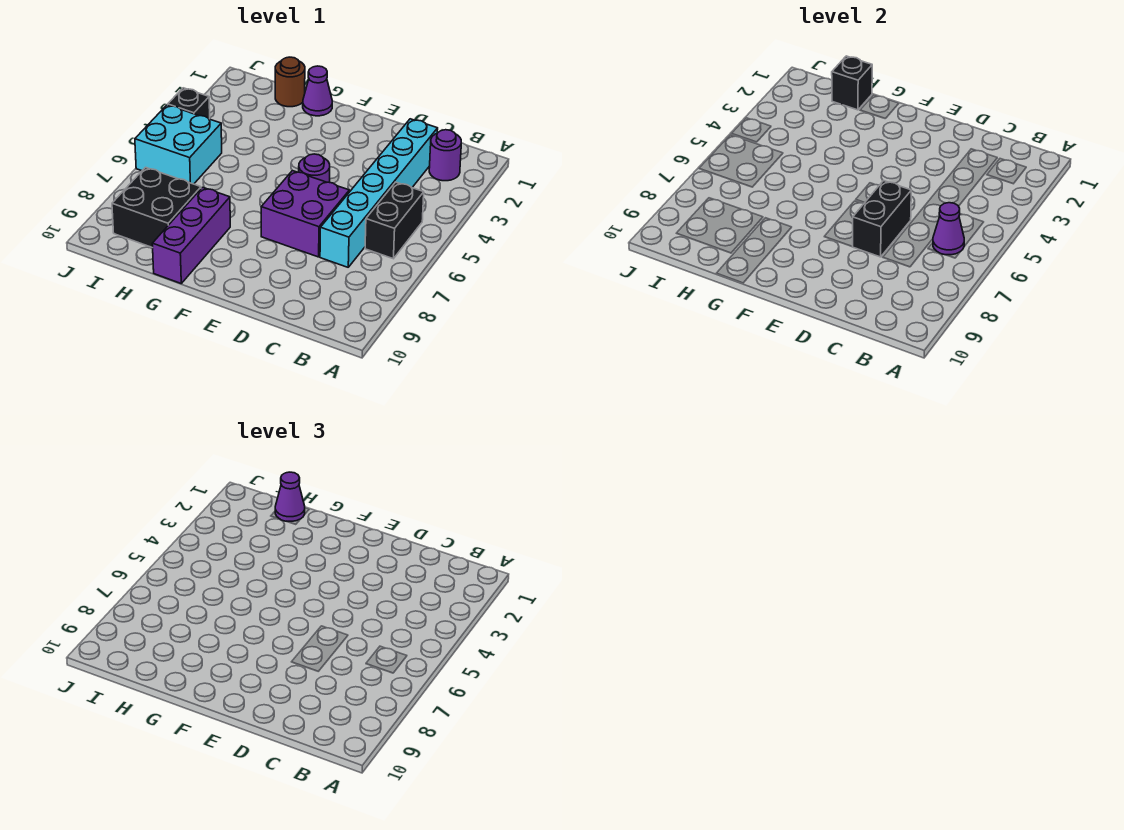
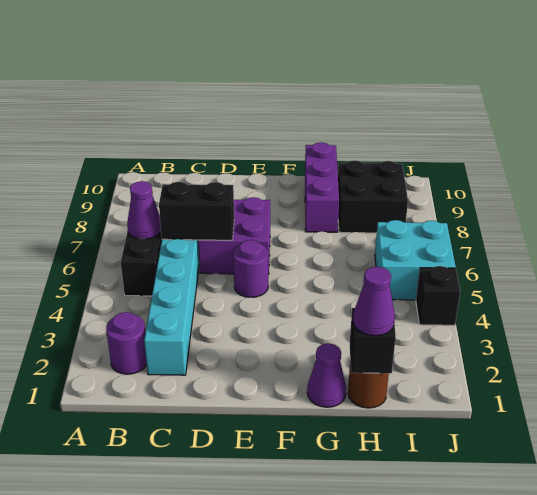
black brick D6:D7 level 2 -> black brick C6:D6 level 2

